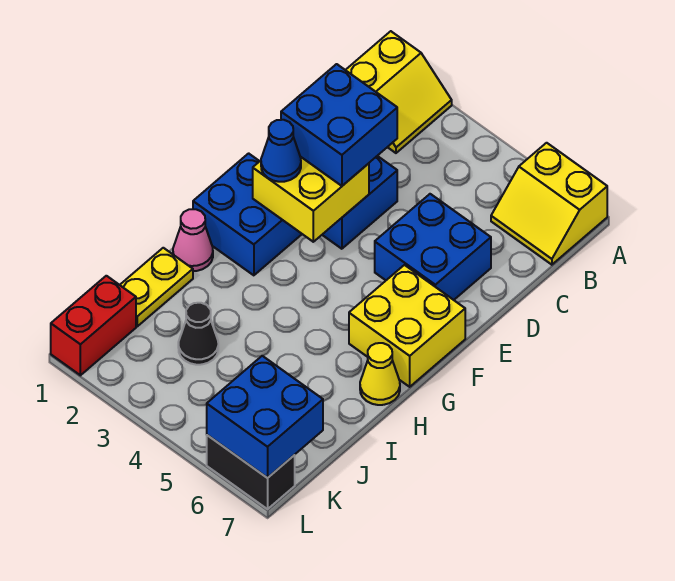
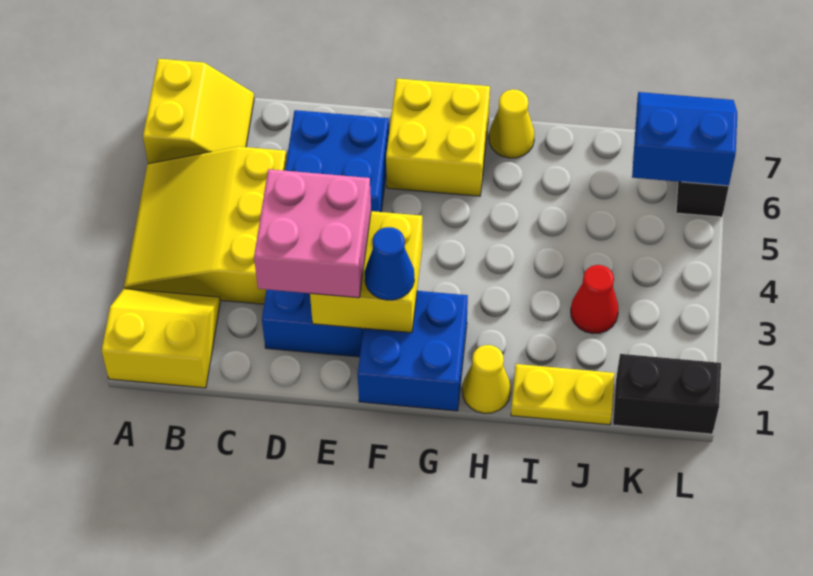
none -> yellow slope A3:C5 level 1 top C
blue brick D2:E3 level 3 -> pink brick D2:E3 level 3
pink cone H1 level 1 -> yellow cone H1 level 1
black cone J3 level 1 -> red cone J3 level 1
red brick K1:L1 level 1 -> black brick K1:L1 level 1
blue brick K6:L7 level 2 -> blue slope K6:L7 level 2 top 6

